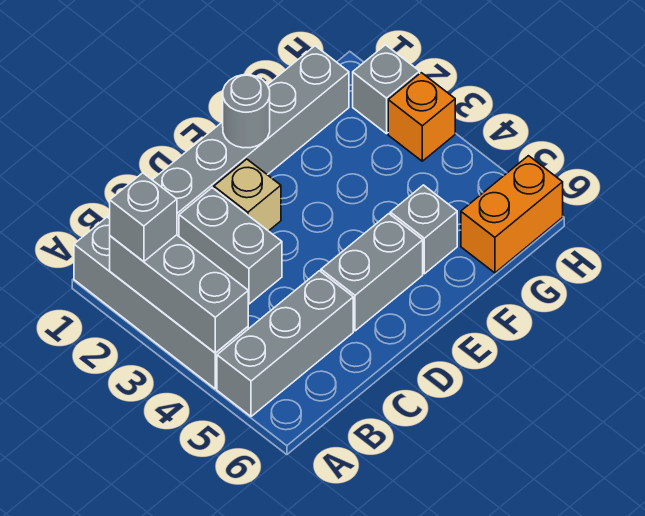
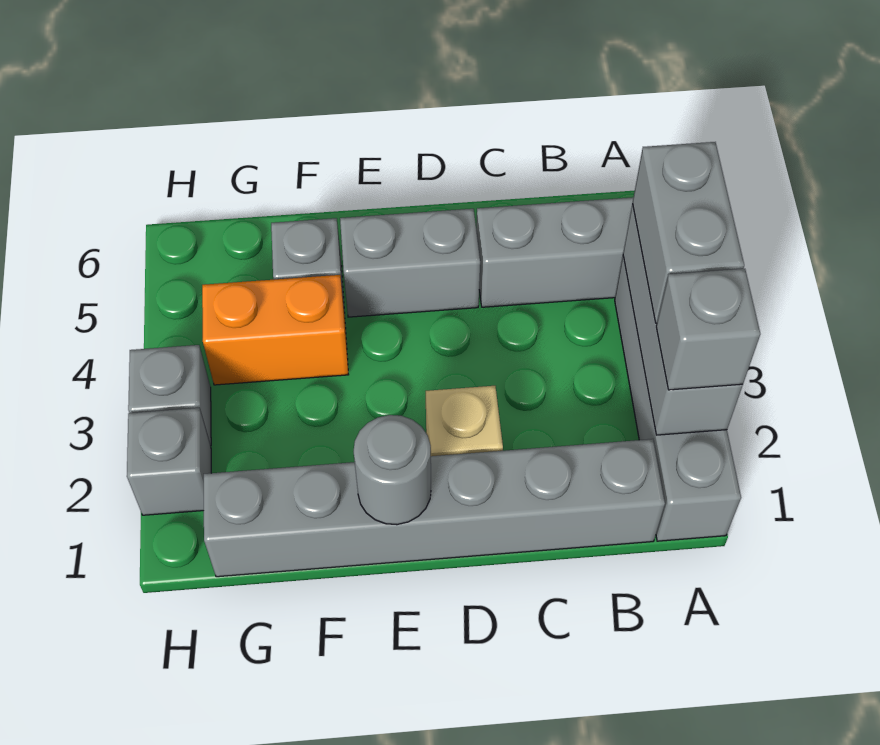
grey brick C2:C3 level 1 -> grey brick A3:A4 level 3
orange brick G6:H6 level 1 -> orange brick F4:G4 level 1
orange brick H3 level 1 -> grey brick H3 level 1

